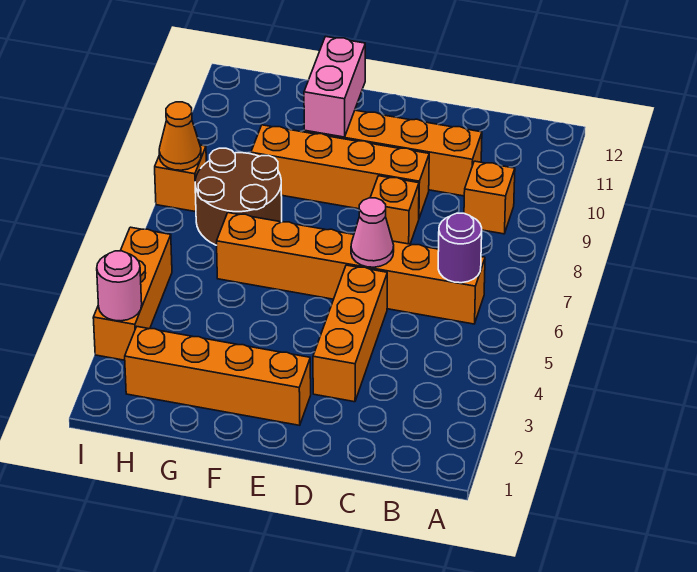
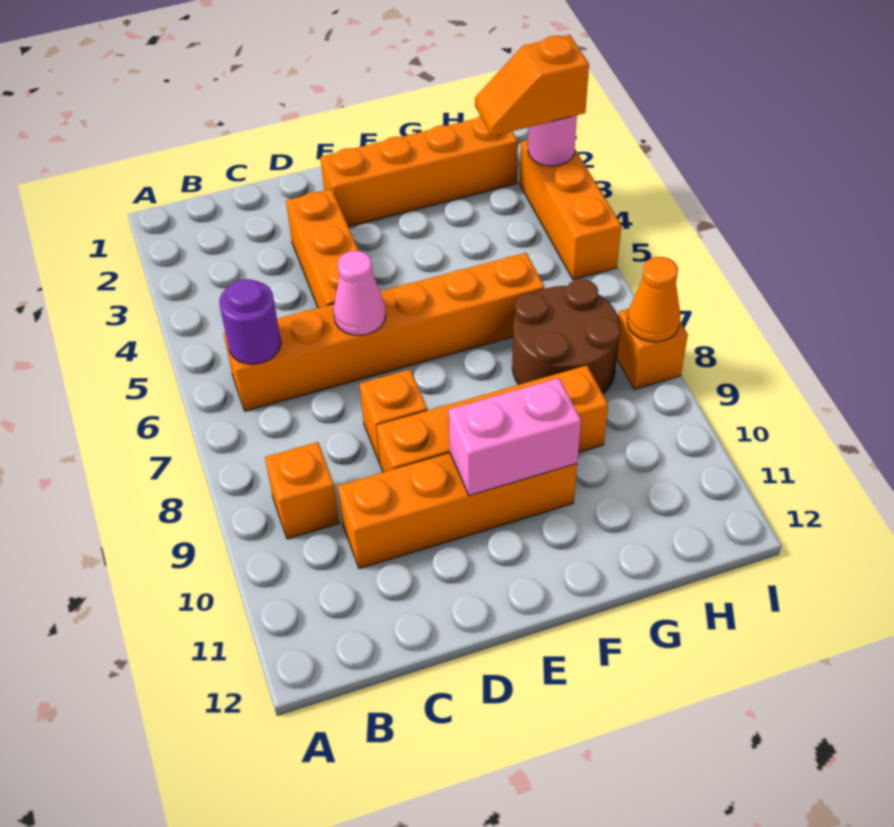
pink brick F10:F11 level 2 -> pink brick E10:F10 level 2
none -> orange slope H3:I3 level 3 top I

